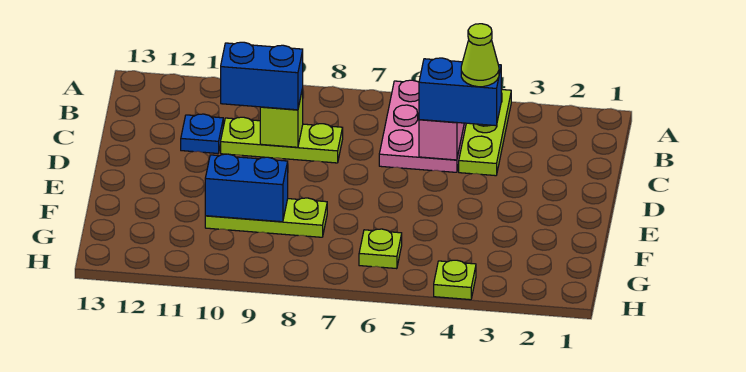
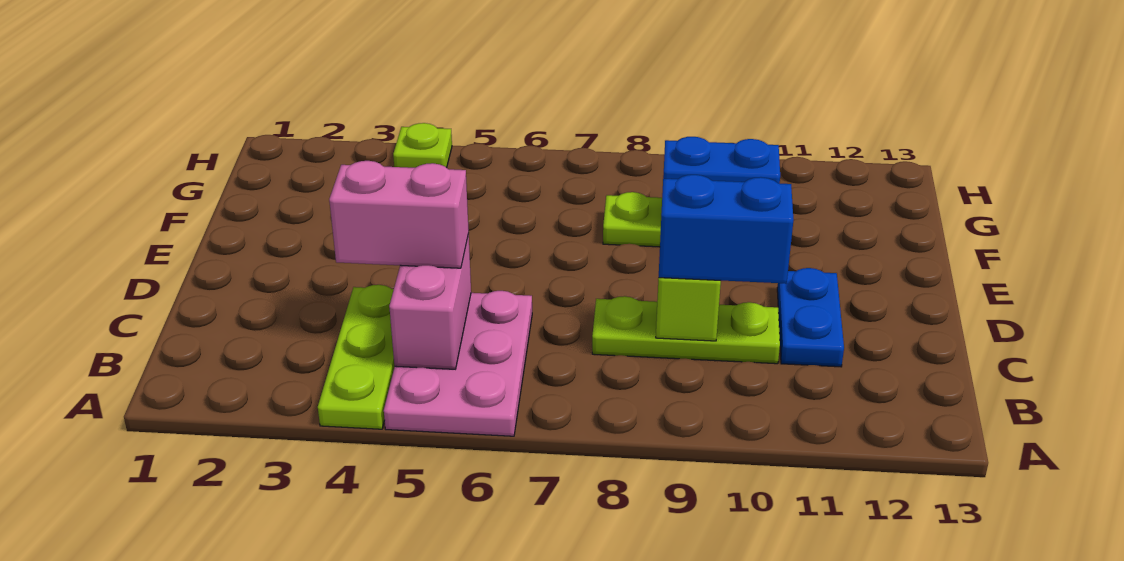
blue brick C4:C5 level 3 -> pink brick C4:C5 level 3
lime cone C4 level 4 -> none
blue plate C11 level 1 -> blue plate C11:D11 level 1
lime plate G6 level 1 -> none

